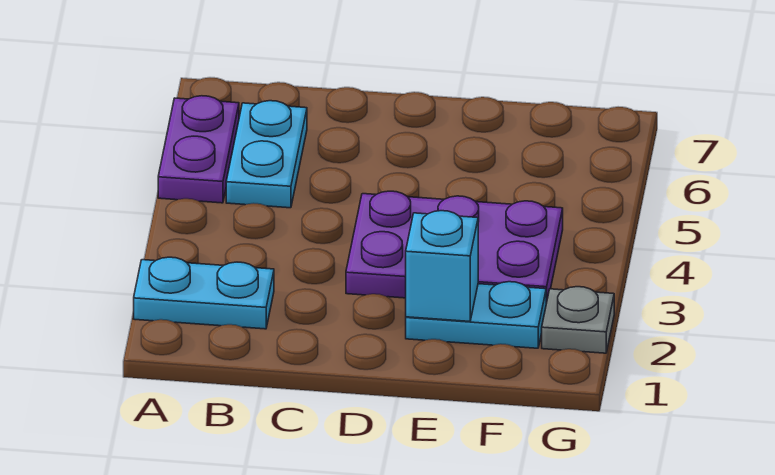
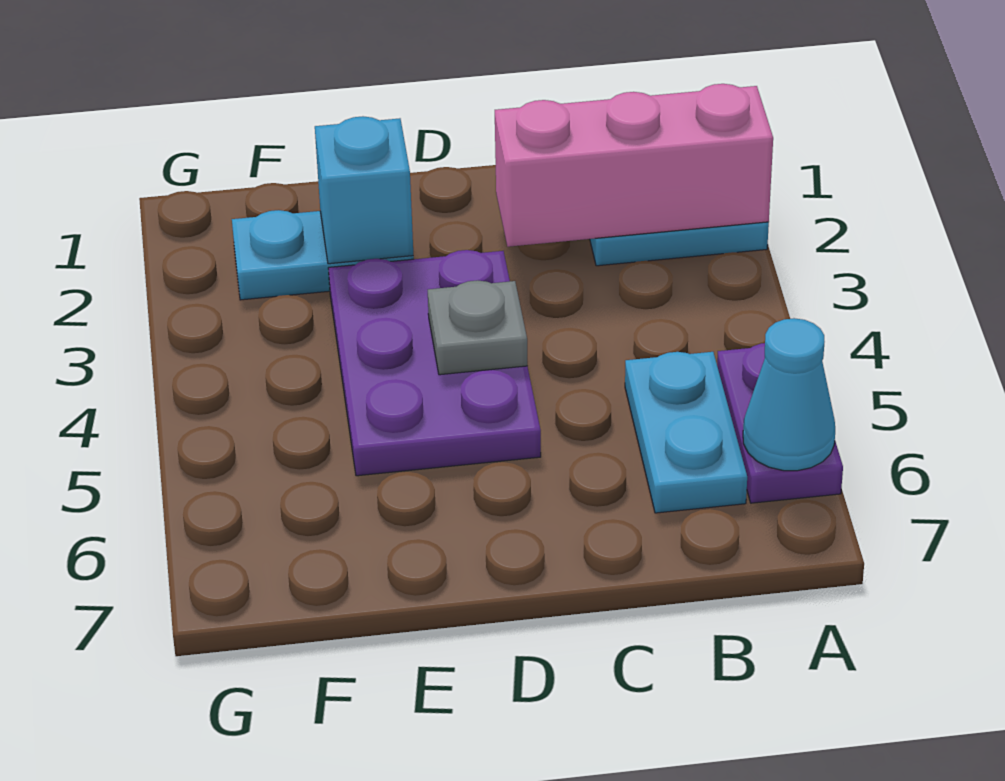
none -> pink brick A2:C2 level 2
none -> cyan cone A6 level 2
purple plate D3:F4 level 1 -> purple plate D3:E5 level 1
grey plate G2 level 1 -> grey plate D4 level 2

